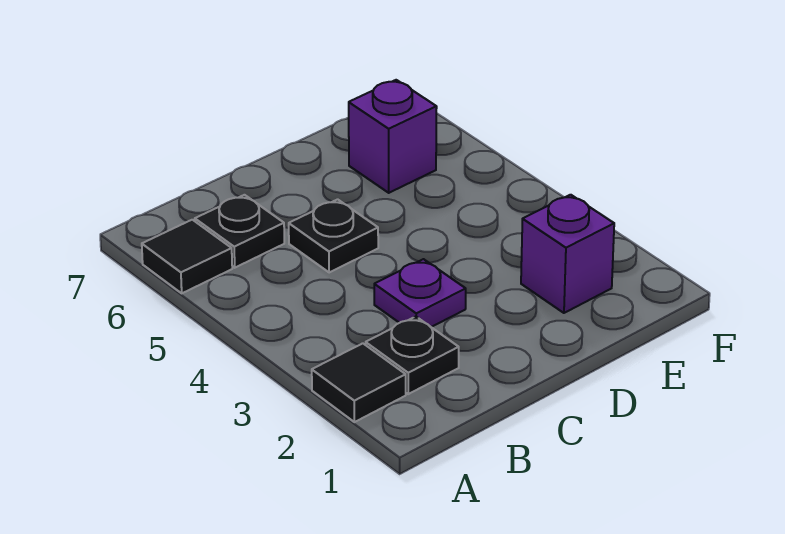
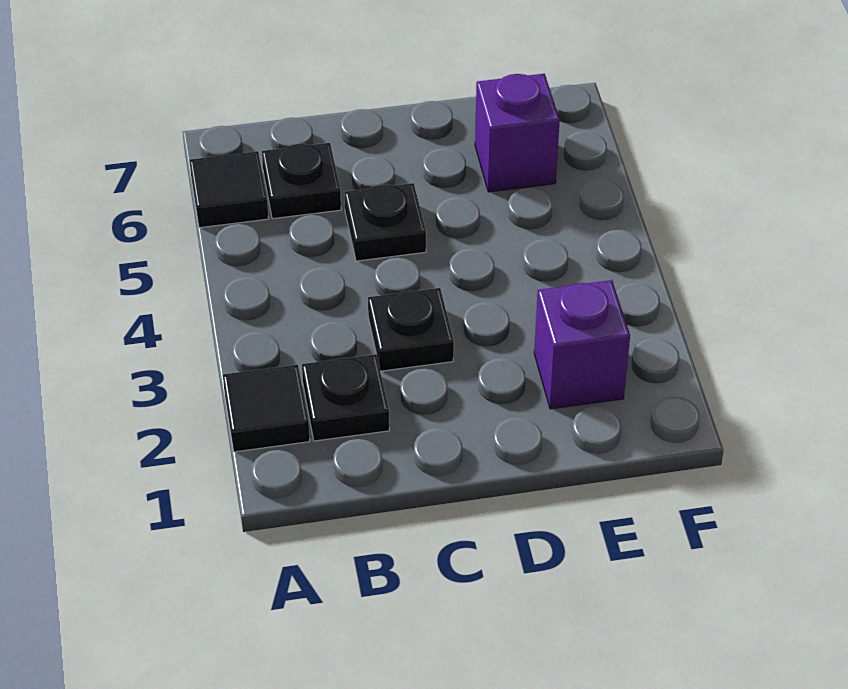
purple plate C3 level 1 -> black plate C3 level 1

